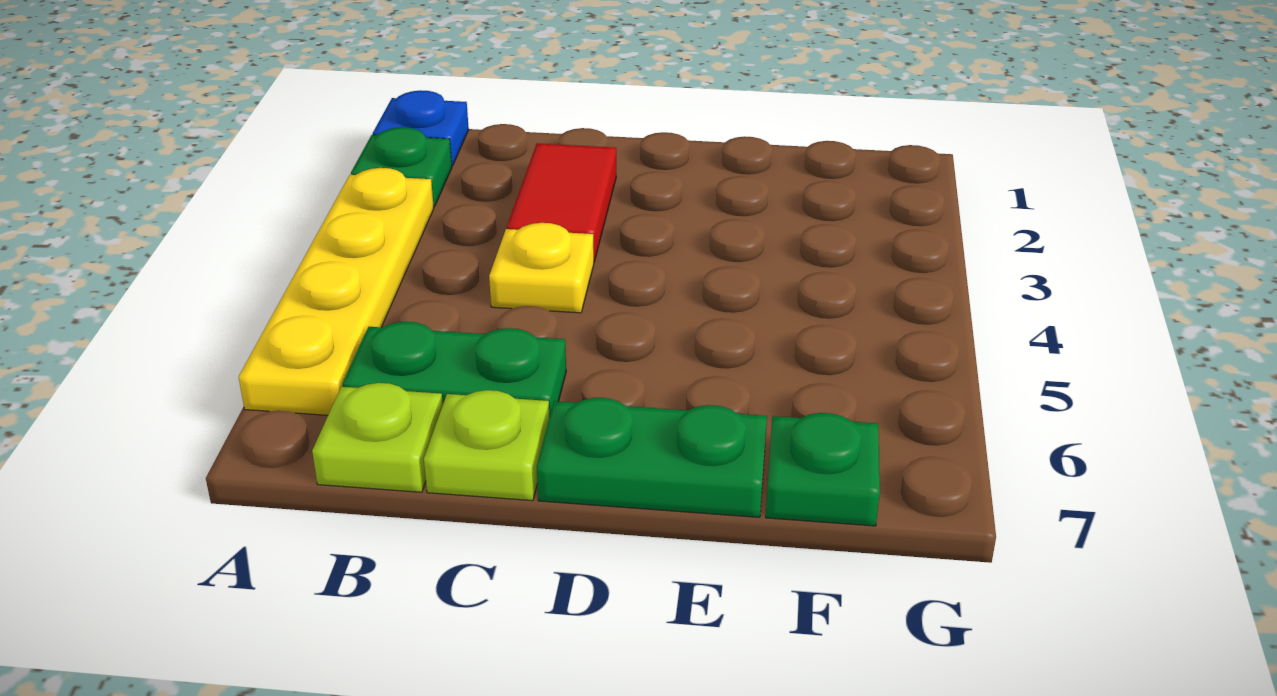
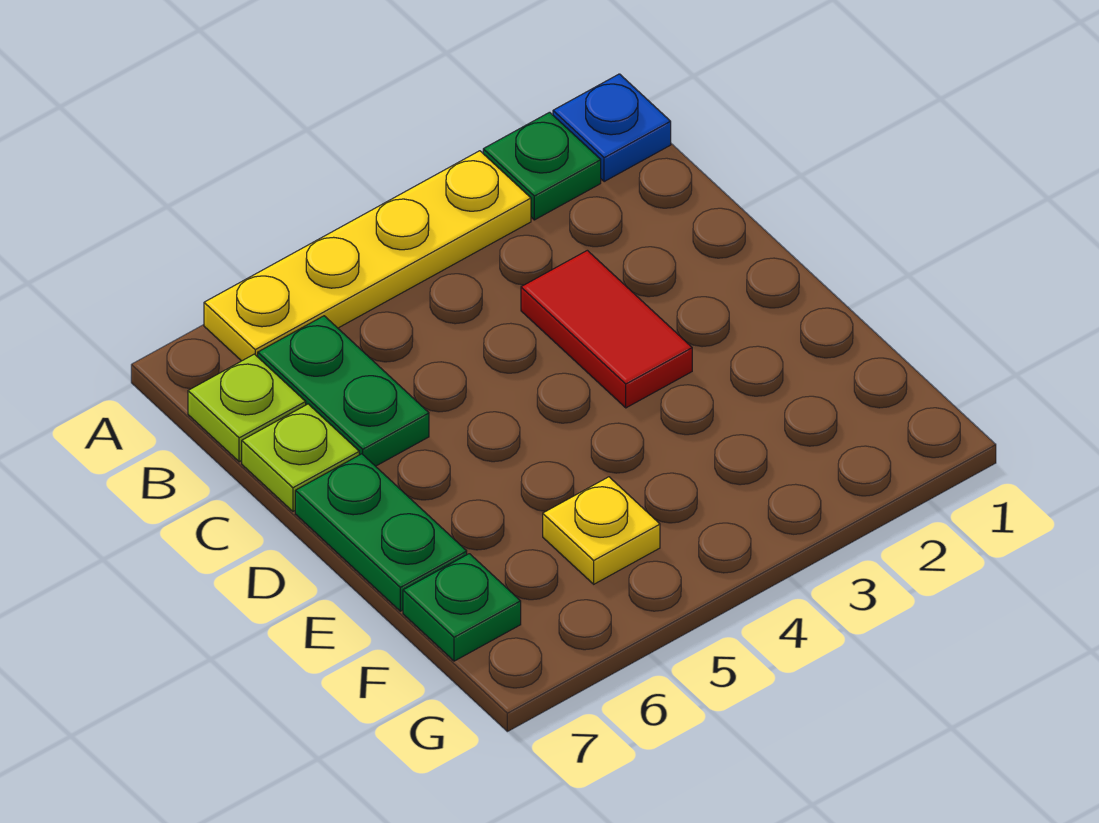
red tile C2:C3 level 1 -> red tile C3:D3 level 1
yellow plate C4 level 1 -> yellow plate F5 level 1

